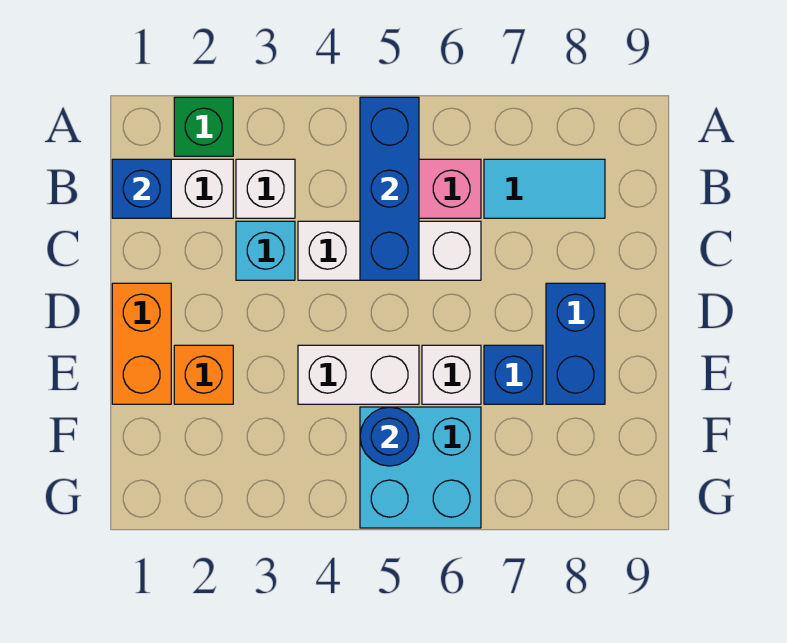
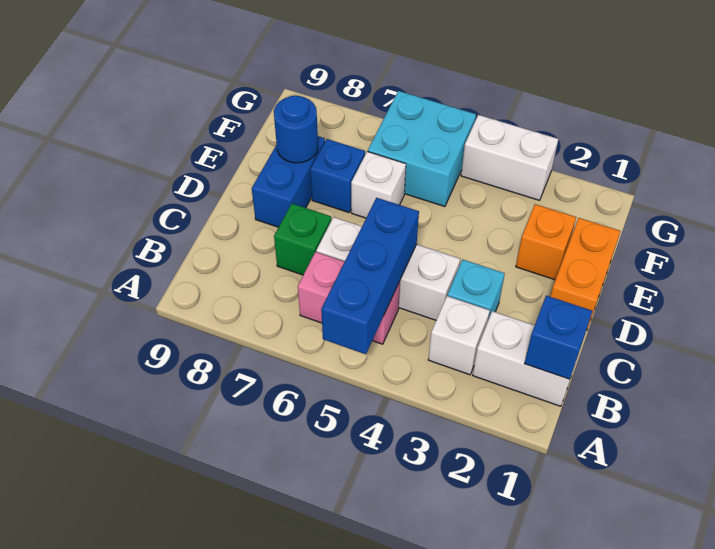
green brick A2 level 1 -> green brick C7 level 1
cyan tile B7:B8 level 1 -> none
white brick E4:E5 level 1 -> white brick G3:G4 level 1
blue round brick F5 level 2 -> blue round brick E8 level 2

